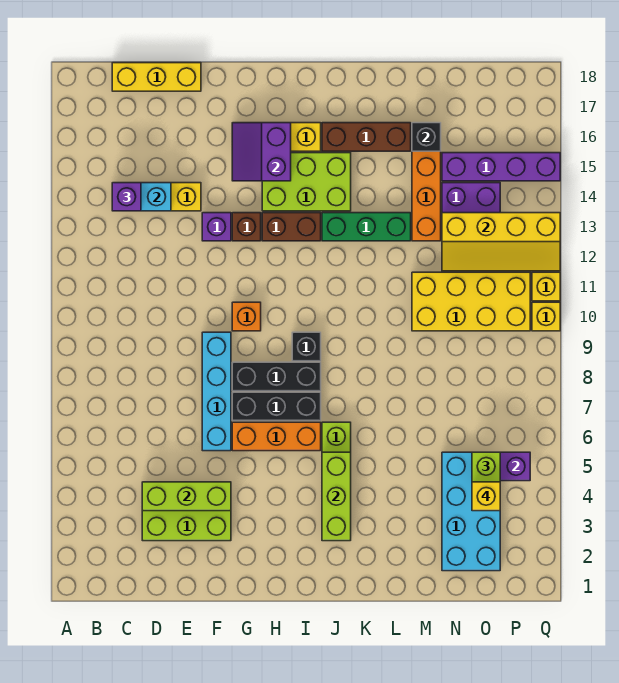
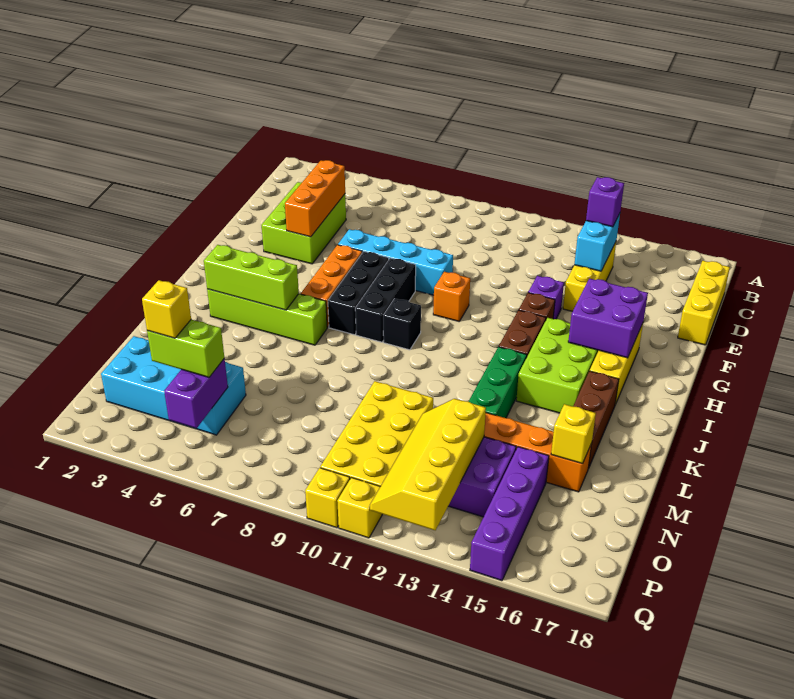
lime brick D4:F4 level 2 -> orange brick D4:F4 level 2
purple slope G15:H16 level 2 top H -> purple brick G15:H16 level 2
black brick M16 level 2 -> yellow brick M16 level 2

